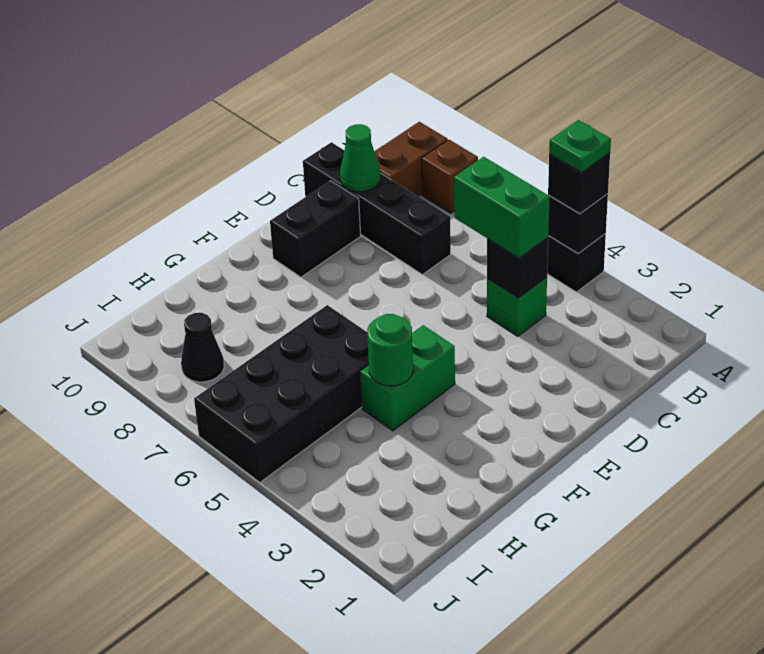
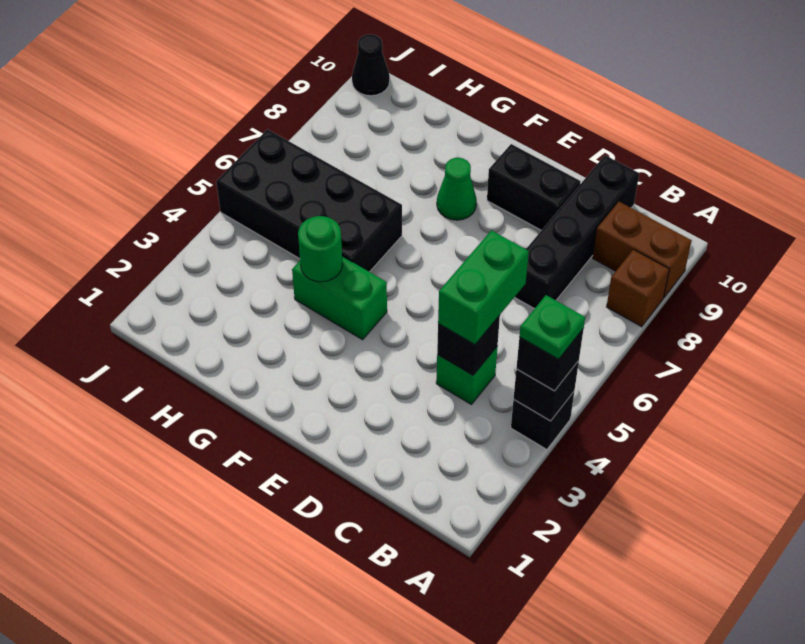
green cone C9 level 2 -> green cone F8 level 1
black cone I8 level 1 -> black cone J10 level 1

